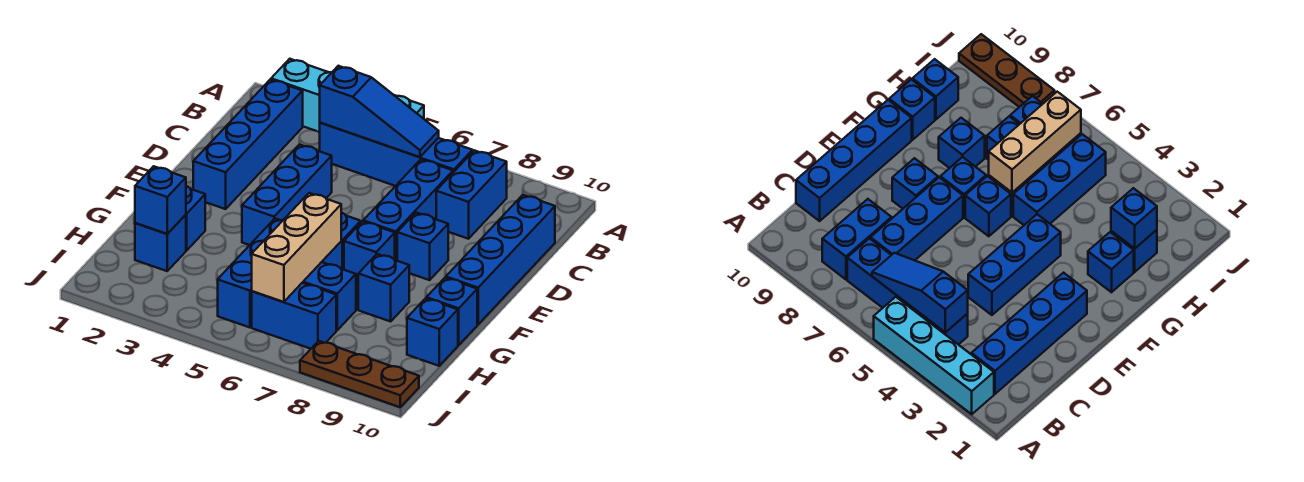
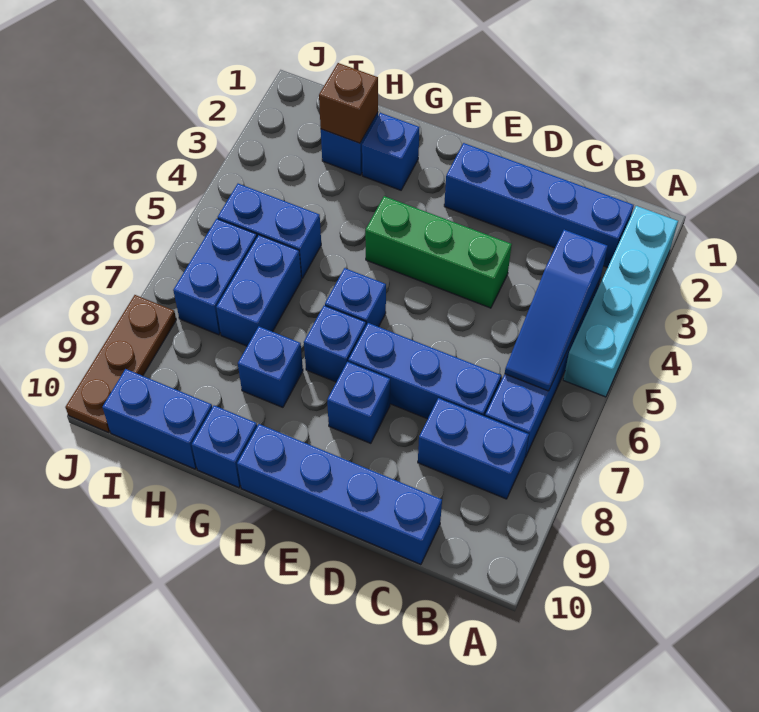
blue brick D4:F4 level 1 -> green brick D4:F4 level 1
blue brick G5:I5 level 1 -> blue brick H5:I5 level 1
tan brick G6:I6 level 2 -> none
blue brick H2 level 2 -> brown brick H2 level 2
blue brick H10 level 1 -> blue brick H10:I10 level 1

